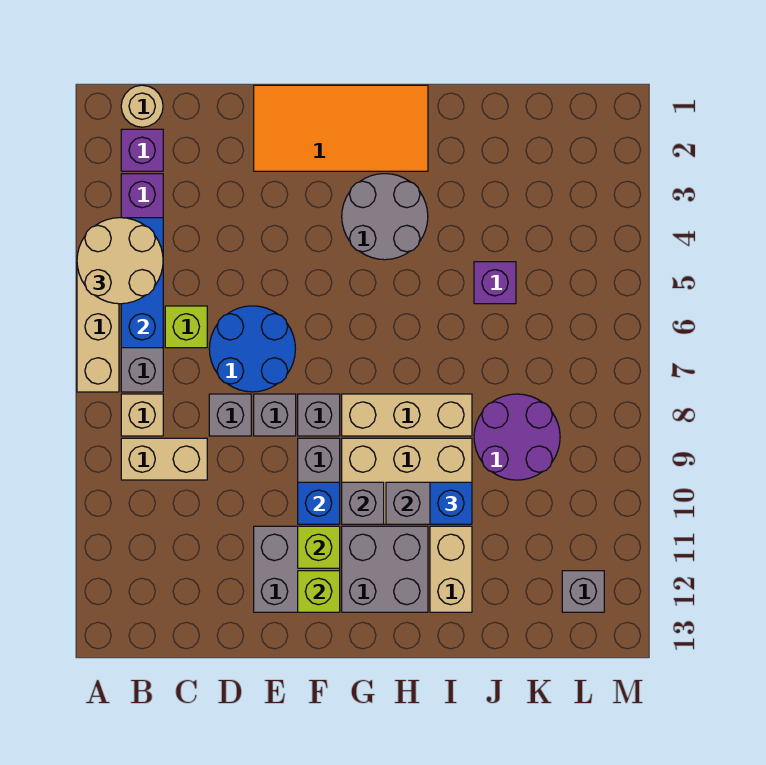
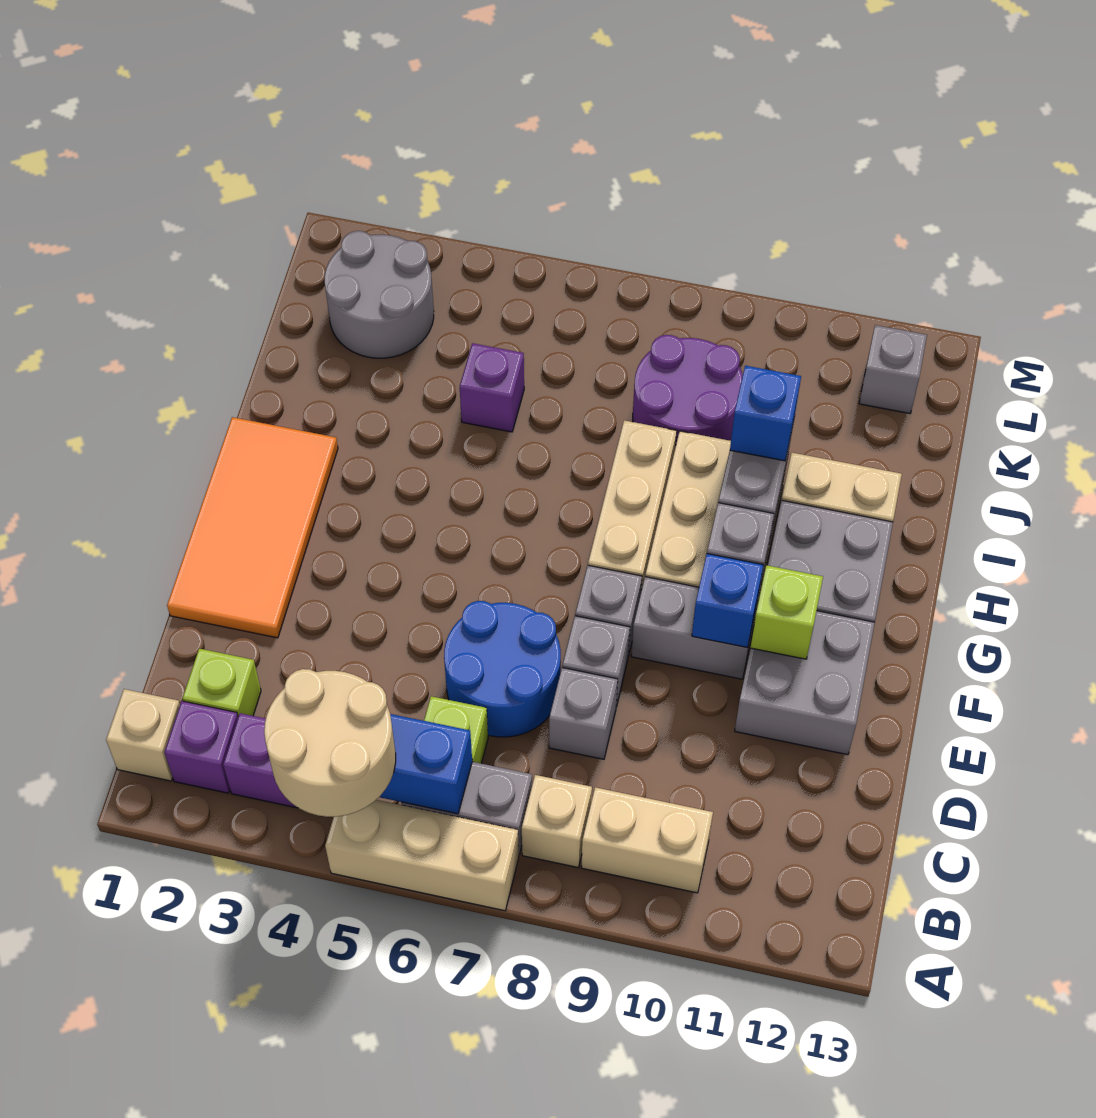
tan round brick B1 level 1 -> tan brick B1 level 1
tan brick B9:C9 level 1 -> tan brick B9:B10 level 1
lime brick F12 level 2 -> lime brick C2 level 1
grey round brick G3:H4 level 1 -> grey round brick K2:L3 level 1

